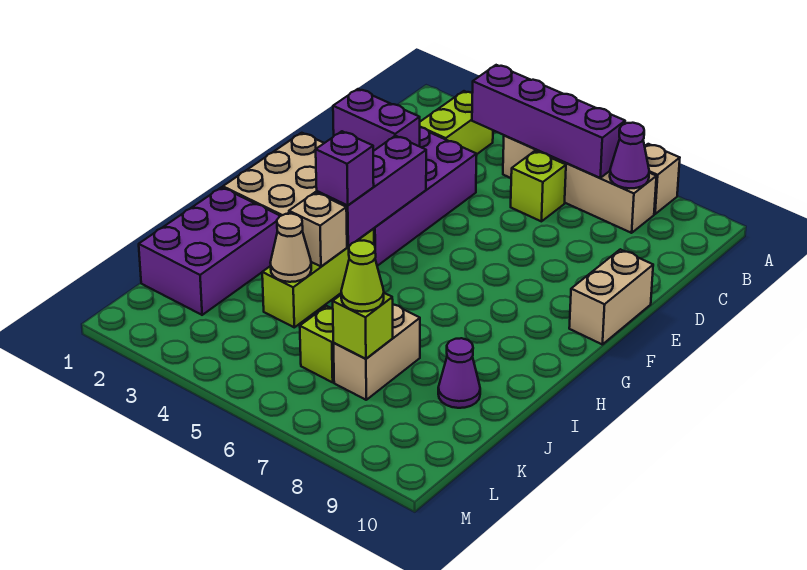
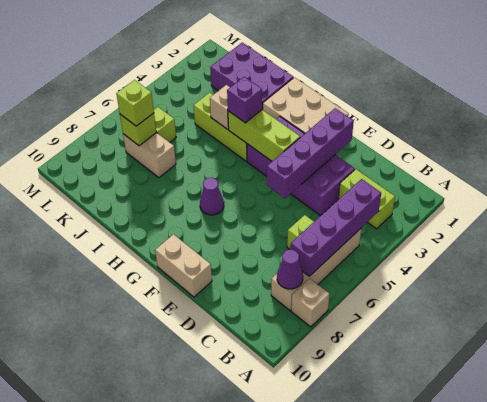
purple brick E2:E3 level 2 -> purple brick E2:E5 level 2
purple brick F4:H4 level 2 -> lime brick F4:H4 level 2
tan cone J4 level 2 -> none
purple cone J9 level 1 -> purple cone G7 level 1
lime cone K7 level 3 -> lime brick K7 level 3

